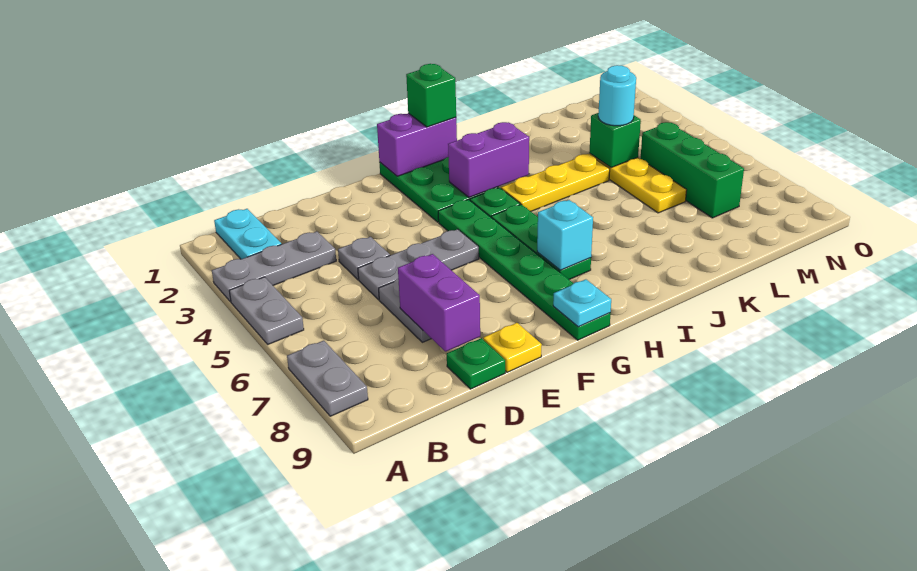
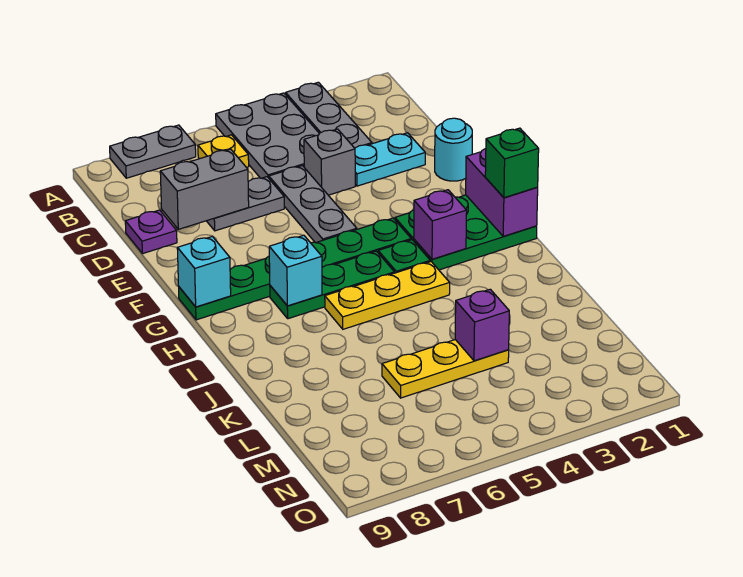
grey plate A4:A5 level 1 -> grey plate A4:C5 level 1
cyan plate B1:B2 level 1 -> cyan plate D2:D3 level 1
grey plate D4 level 1 -> grey brick D4 level 1
purple brick D7:D8 level 2 -> grey brick D7:D8 level 2
green plate D9 level 1 -> purple plate D9 level 1
yellow plate E9 level 1 -> yellow plate B6 level 1
cyan plate G9 level 2 -> cyan brick G9 level 2
purple brick H3:I3 level 2 -> purple brick H3 level 2
yellow plate I4:K4 level 1 -> yellow plate I4:I6 level 1
green brick L4 level 2 -> purple brick L4 level 2
cyan round brick L4 level 3 -> cyan round brick E1 level 1
green brick M5:M7 level 1 -> none

